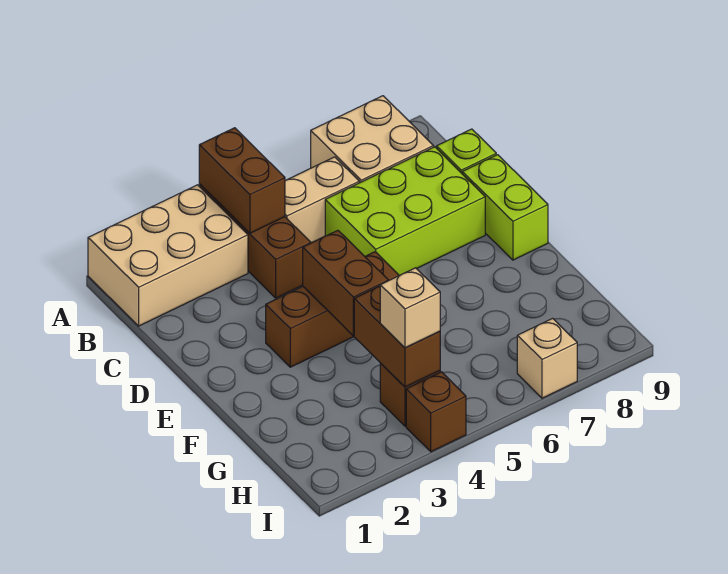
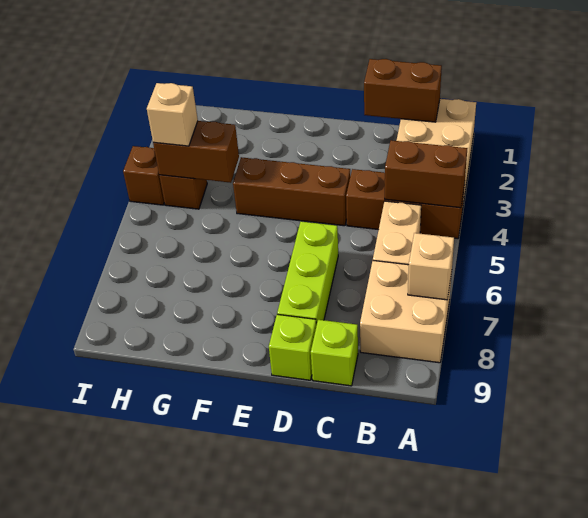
lime brick C6:D8 level 1 -> lime brick D6:D8 level 1
lime brick D9:E9 level 1 -> lime brick D9 level 1
brown brick E3:E5 level 1 -> brown brick D4:F4 level 1
brown brick E4:F4 level 2 -> brown brick B1:C1 level 2
tan brick I7 level 1 -> tan brick A7 level 2

